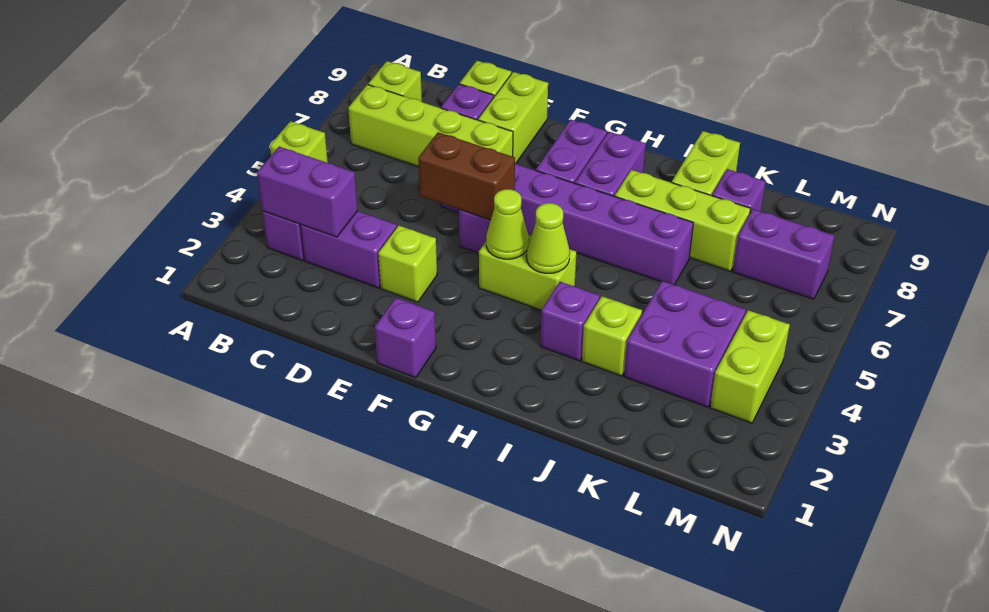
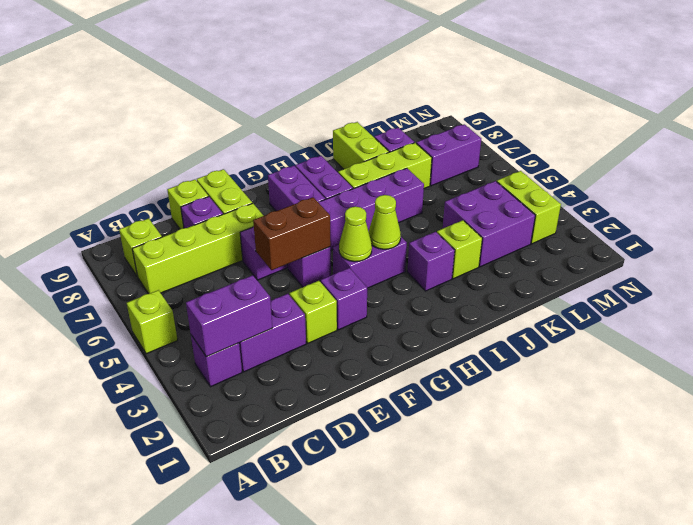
purple brick F1 level 1 -> purple brick F3 level 1
lime brick G4:H4 level 1 -> purple brick G4:H4 level 1

